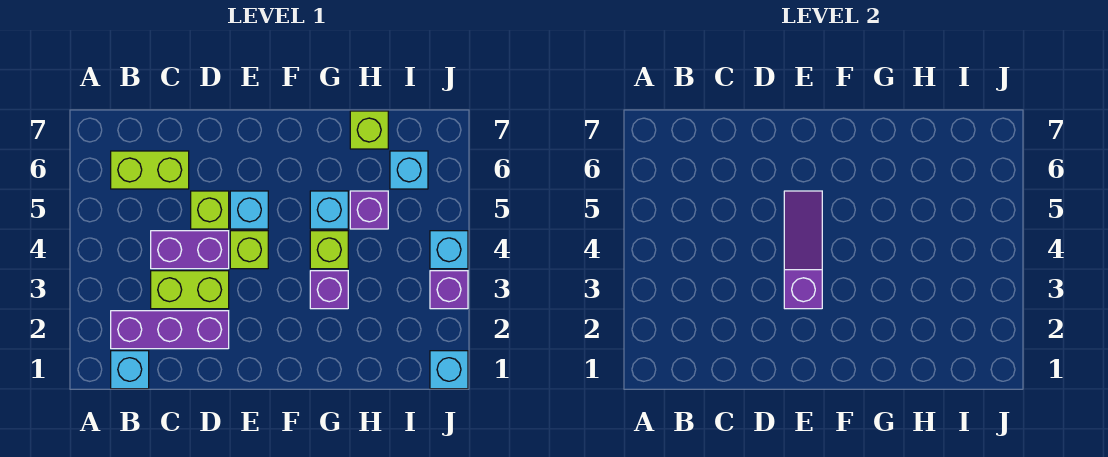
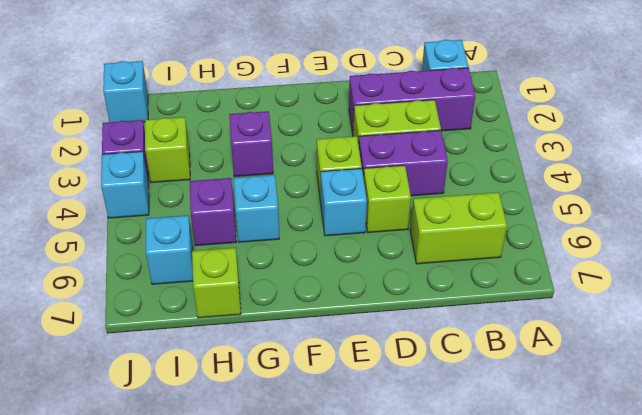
purple slope E3:E5 level 2 top 3 -> none
lime brick G4 level 1 -> lime brick I3 level 1

